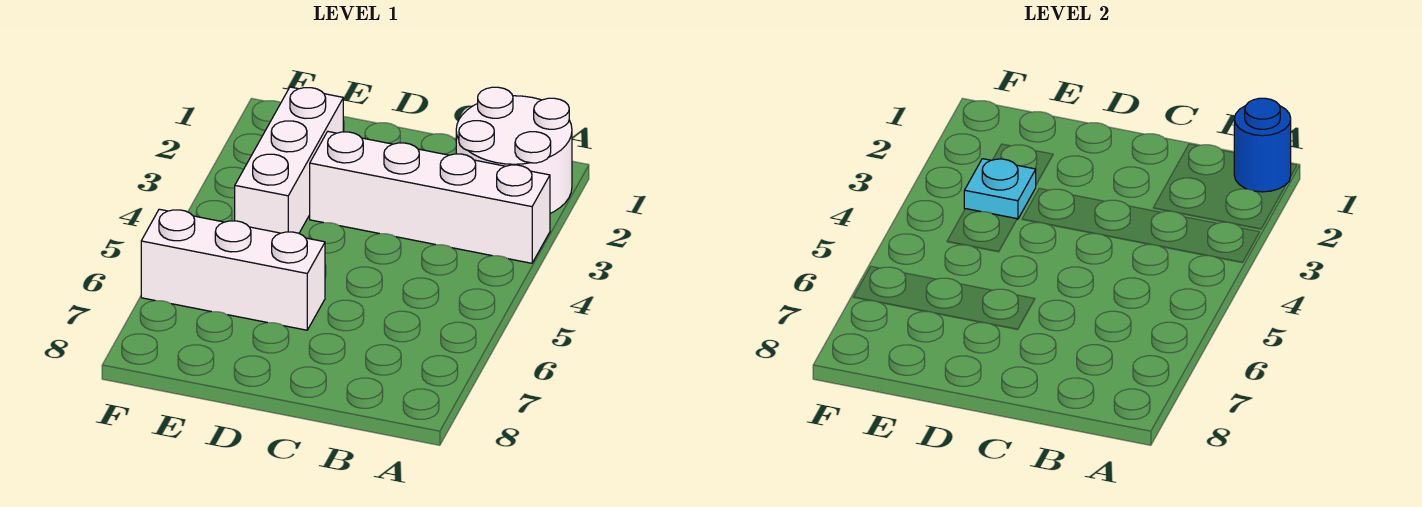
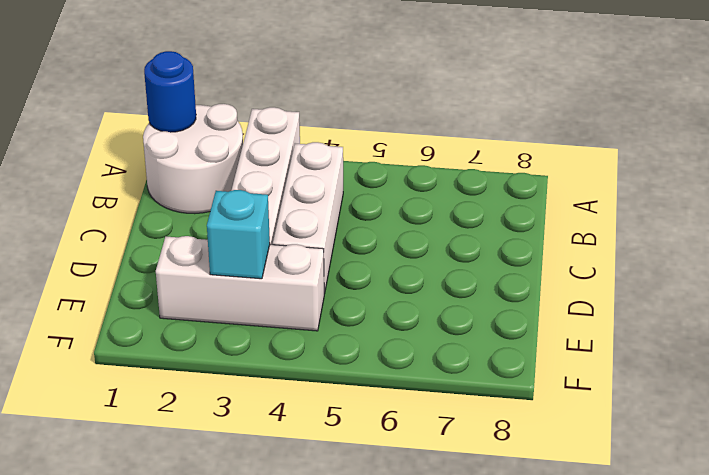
white brick D6:F6 level 1 -> white brick B4:D4 level 1
cyan plate E3 level 2 -> cyan brick E3 level 2

